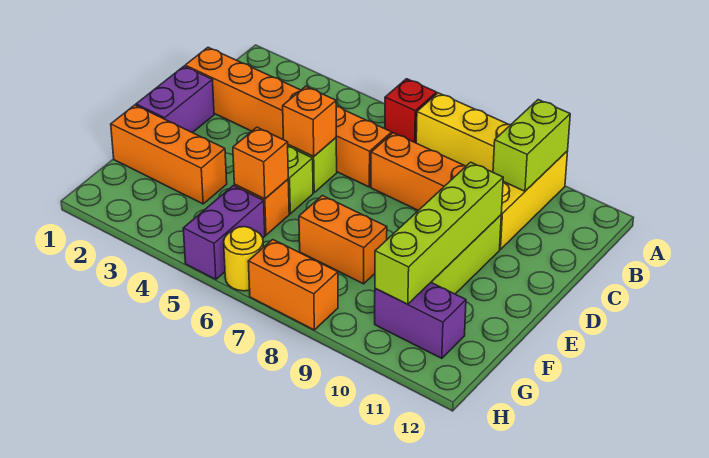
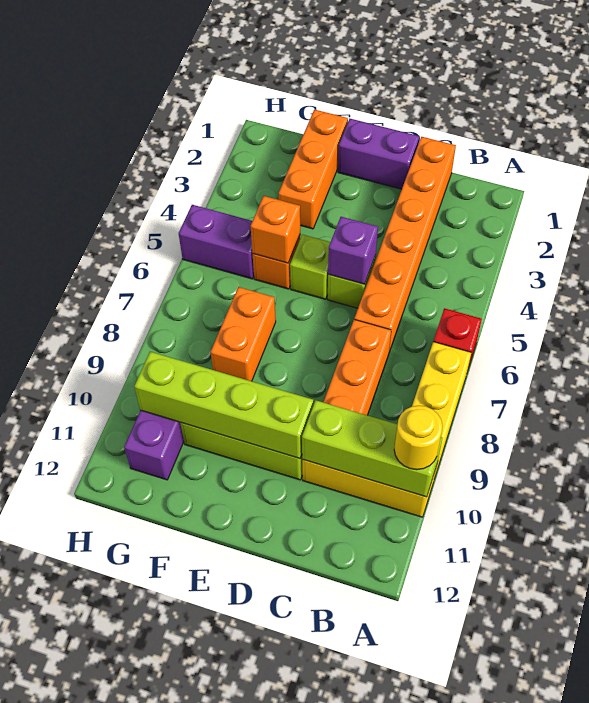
lime brick A10:B10 level 2 -> lime brick A10:C10 level 2
orange brick D5 level 2 -> purple brick D5 level 2
yellow round brick H6 level 1 -> yellow round brick A10 level 3
orange brick H7:H8 level 1 -> none

